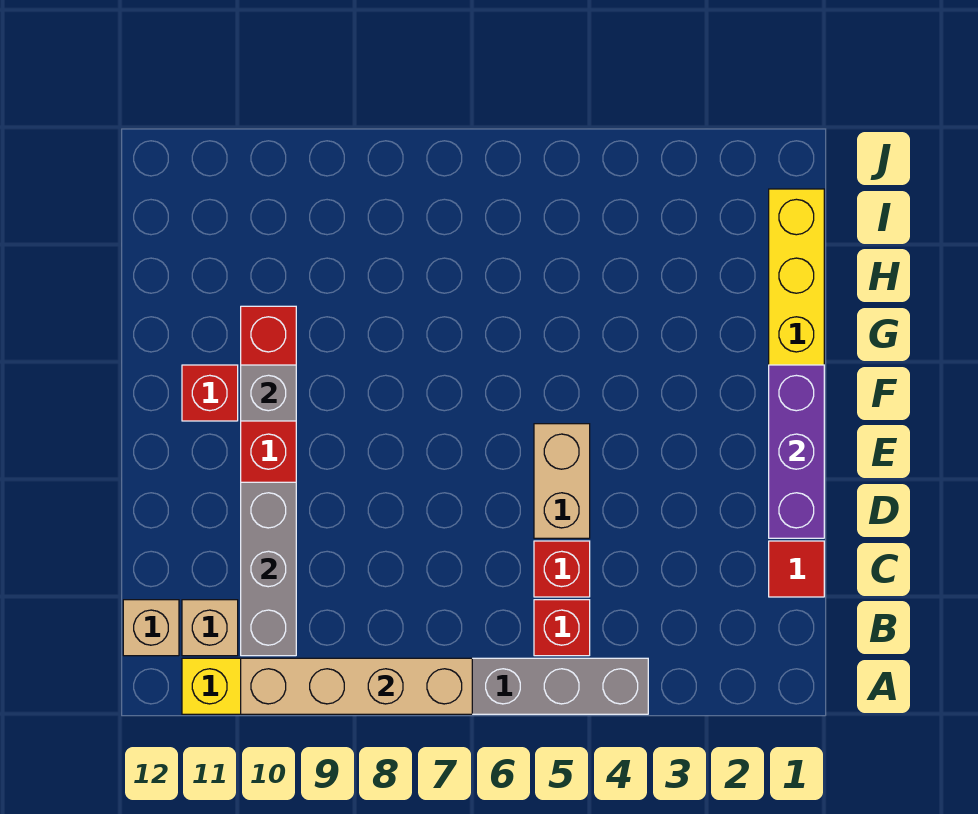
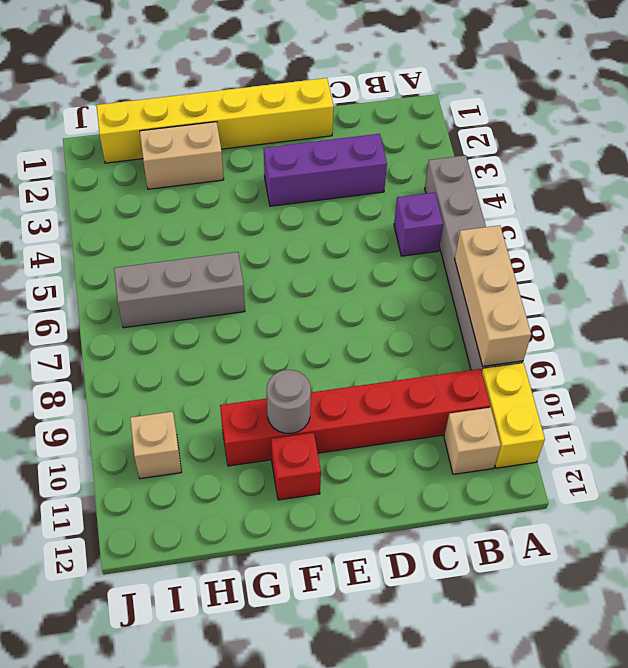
tan brick A7:A10 level 2 -> tan brick A7:A9 level 2
red brick B5 level 1 -> purple brick B5 level 1
grey brick B10:D10 level 2 -> grey brick G6:I6 level 1
tan brick B12 level 1 -> tan brick I10 level 1
red tile C1 level 1 -> none
red brick C5 level 1 -> none
purple brick D1:F1 level 2 -> purple brick C3:E3 level 1
tan brick D5:E5 level 1 -> tan brick G2:H2 level 1
grey brick F10 level 2 -> grey round brick F10 level 2

